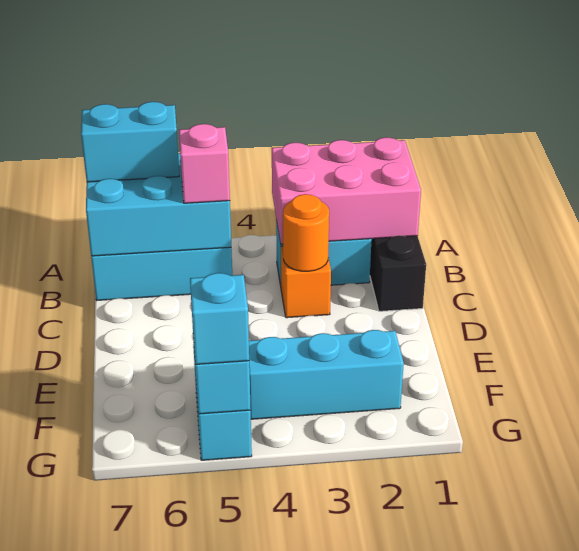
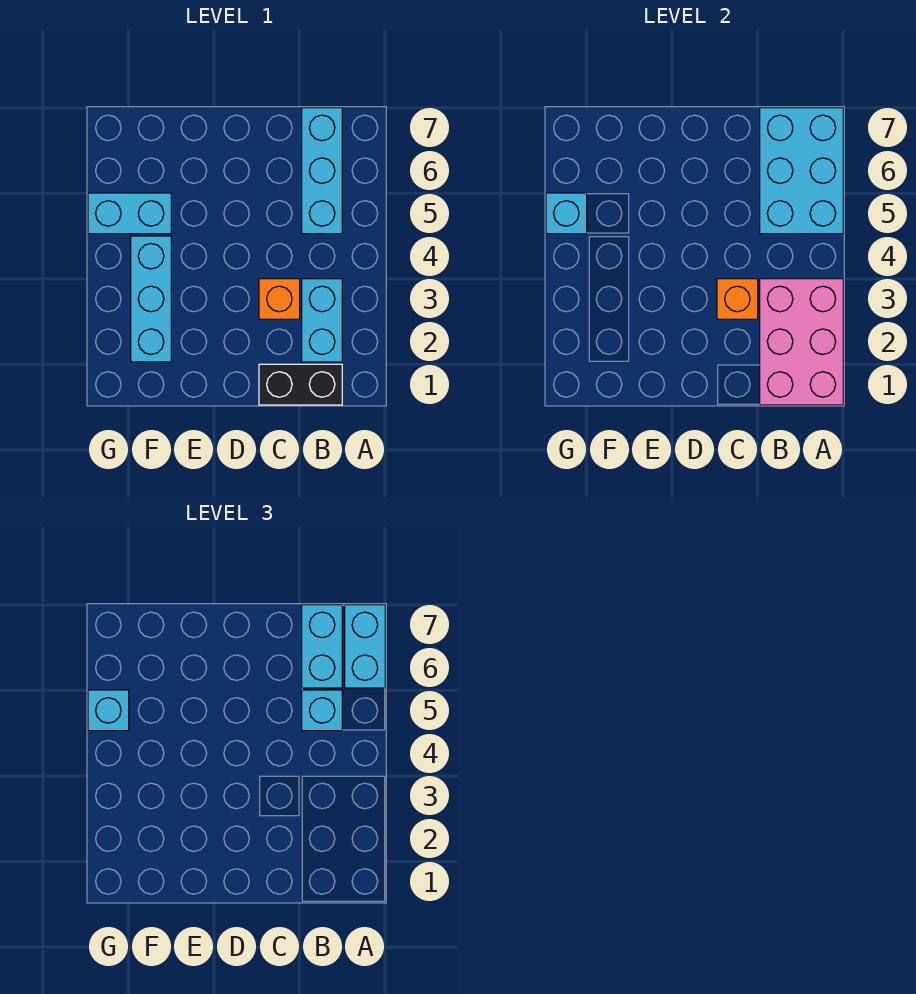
pink brick B5 level 3 -> cyan brick B5 level 3
none -> cyan brick B6:B7 level 3
orange round brick C3 level 2 -> orange brick C3 level 2

